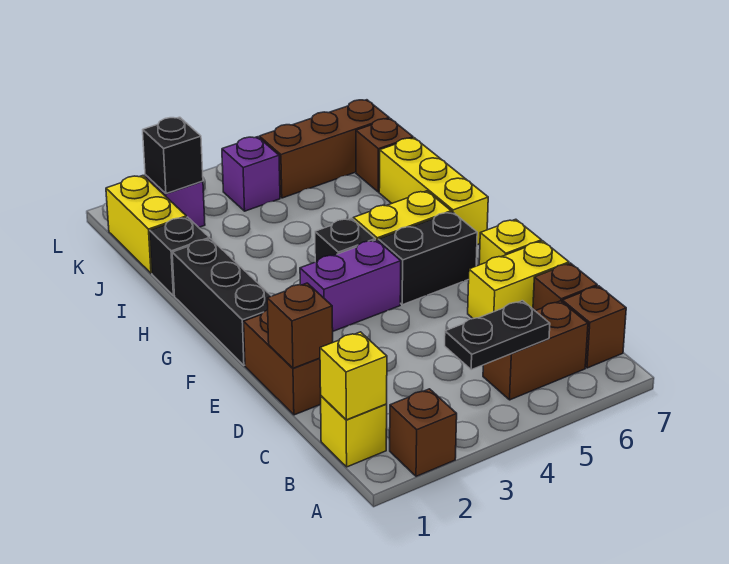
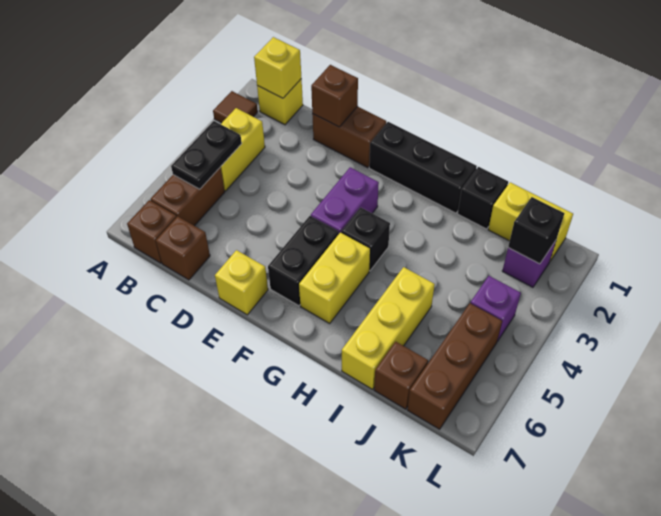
brown brick A2 level 1 -> brown tile A2 level 1
yellow brick D6:D7 level 1 -> yellow brick B3:B4 level 1
yellow brick G7:I7 level 1 -> yellow brick I5:I7 level 1

